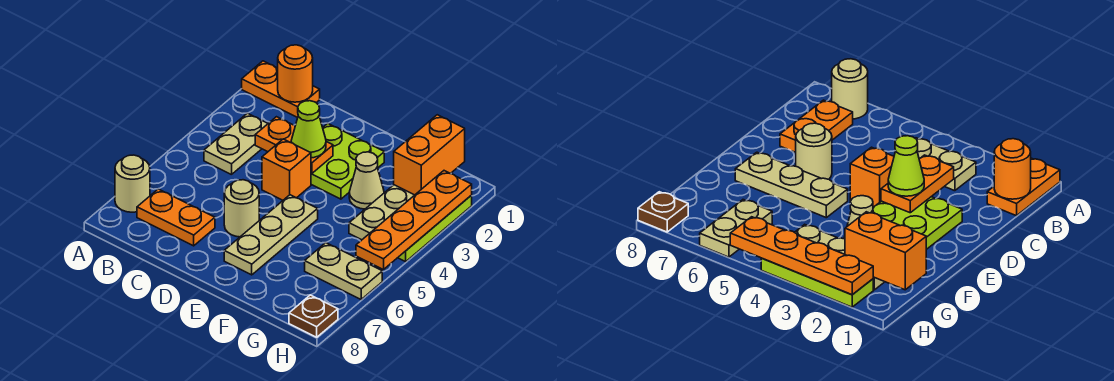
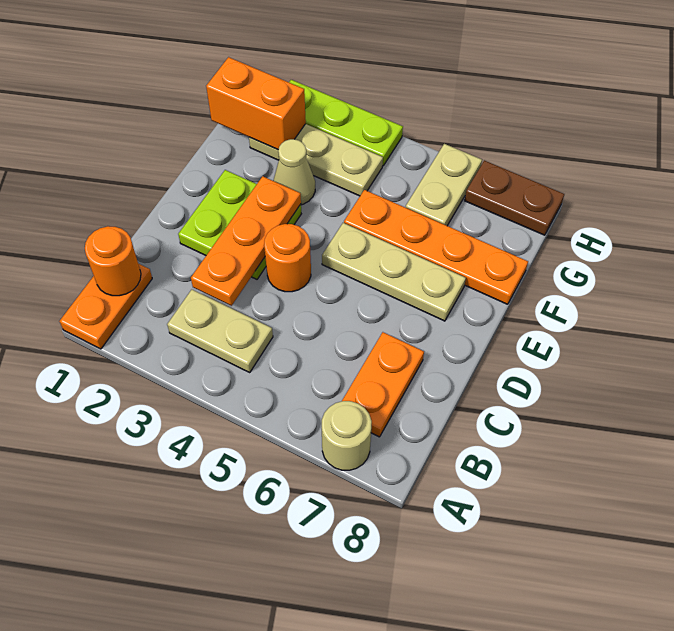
orange plate C3:D3 level 2 -> orange plate C3:E3 level 2
lime cone D3 level 3 -> none
orange brick D4 level 1 -> orange round brick D4 level 1
tan round brick D6 level 1 -> none
orange plate H2:H5 level 2 -> orange plate F5:F8 level 1
brown plate H8 level 1 -> brown plate H7:H8 level 1

